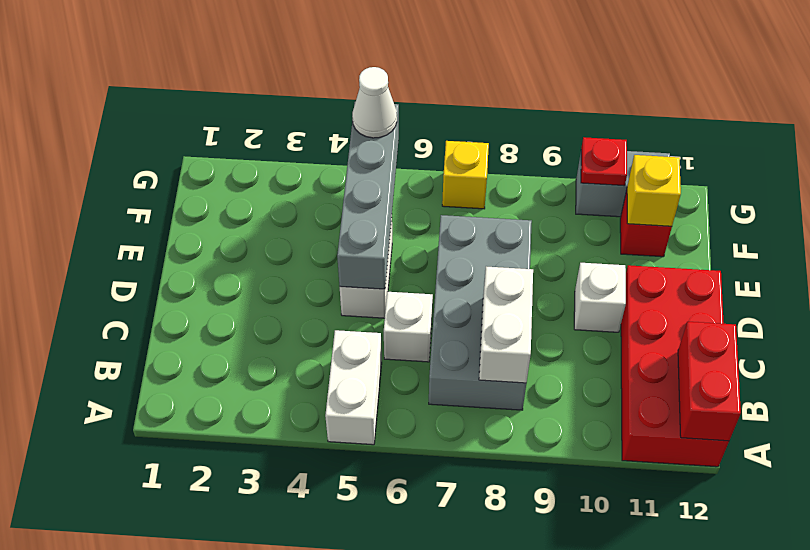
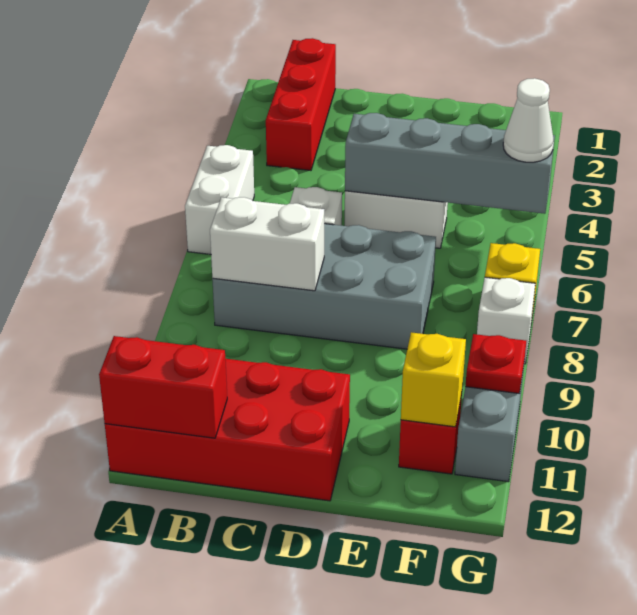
white brick A5:B5 level 1 -> white brick A5:A6 level 1
none -> red brick B1:B3 level 1
white brick D10 level 1 -> white brick G8 level 1

